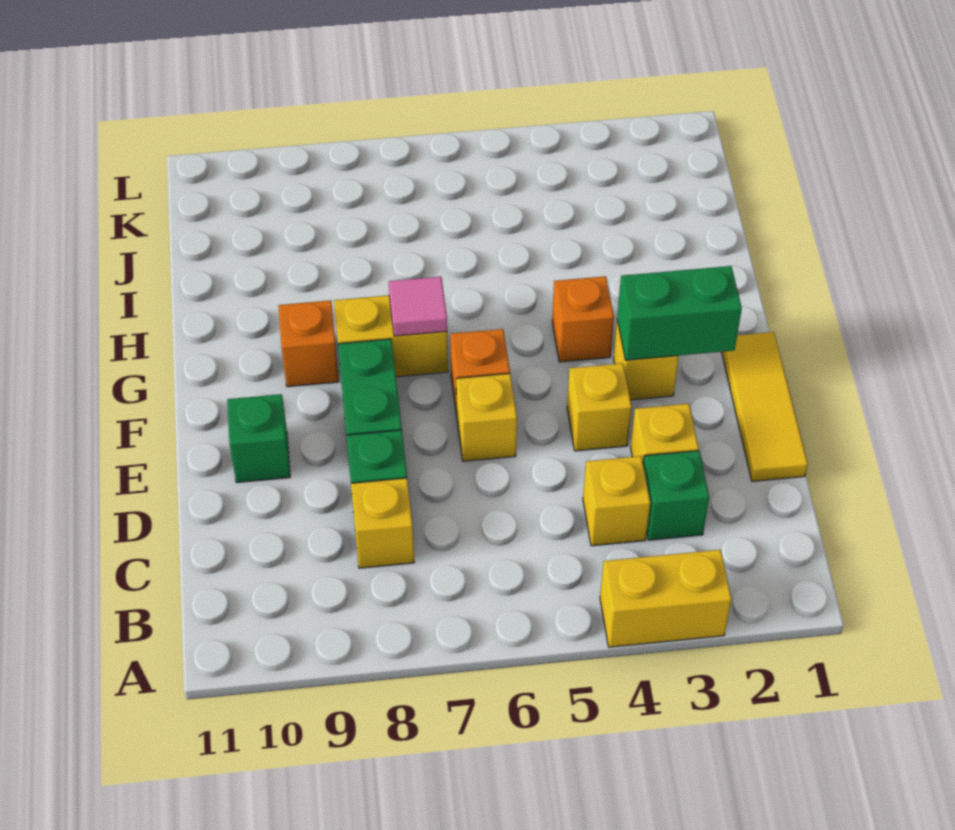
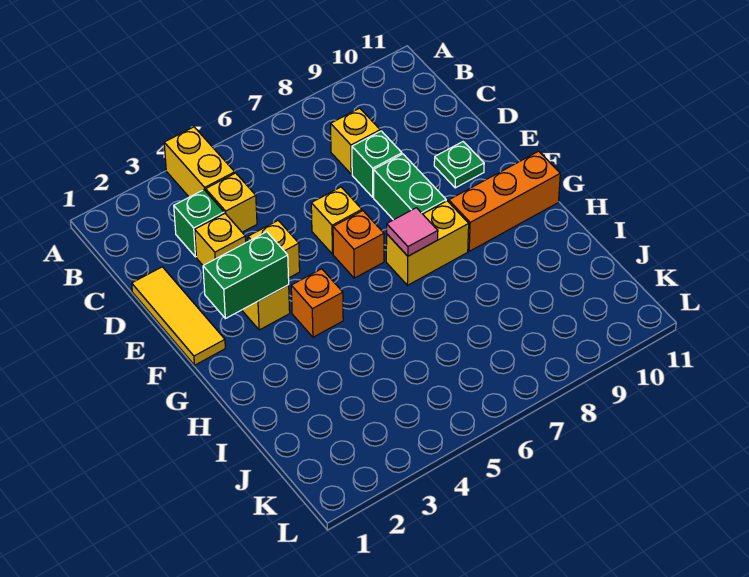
yellow brick A3:A4 level 1 -> yellow brick A4:B4 level 1
green brick E10 level 1 -> green plate E10 level 1
orange brick G9 level 1 -> orange brick G9:G11 level 1

